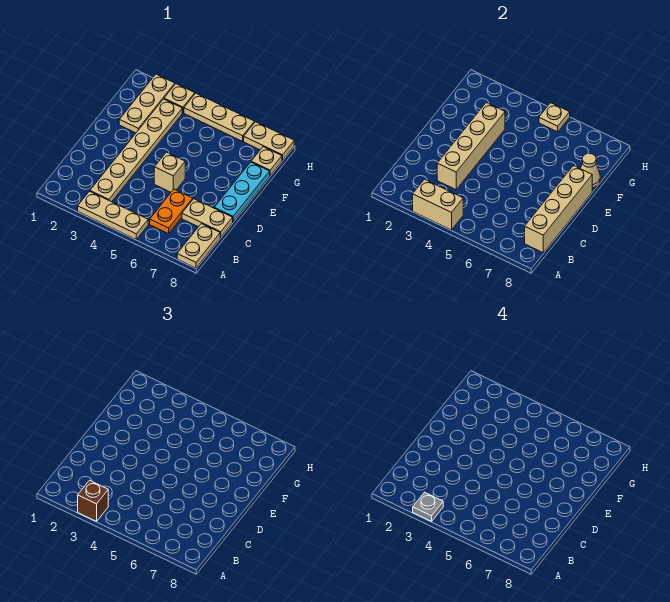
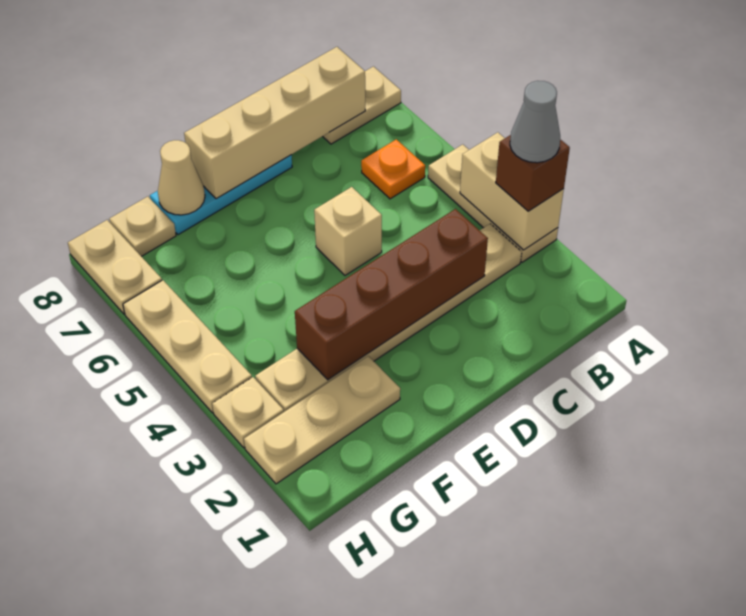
grey plate A3 level 4 -> grey cone A3 level 4
orange plate B6:C6 level 1 -> orange plate B6 level 1
tan brick C3:F3 level 2 -> brown brick C3:F3 level 2
tan plate C7:C8 level 1 -> none
tan plate H5 level 2 -> none

